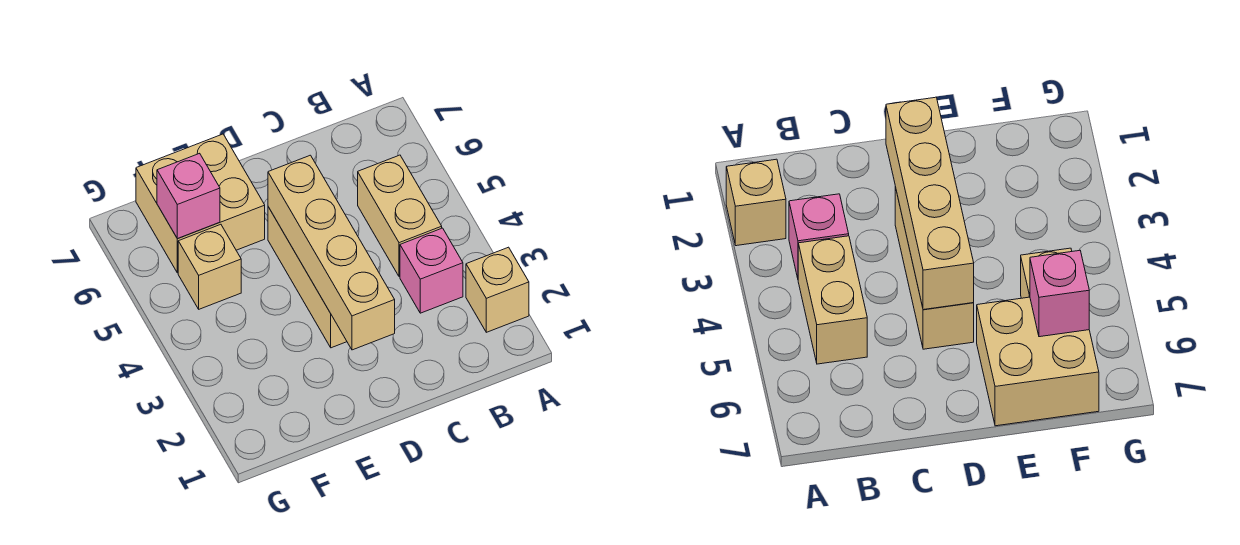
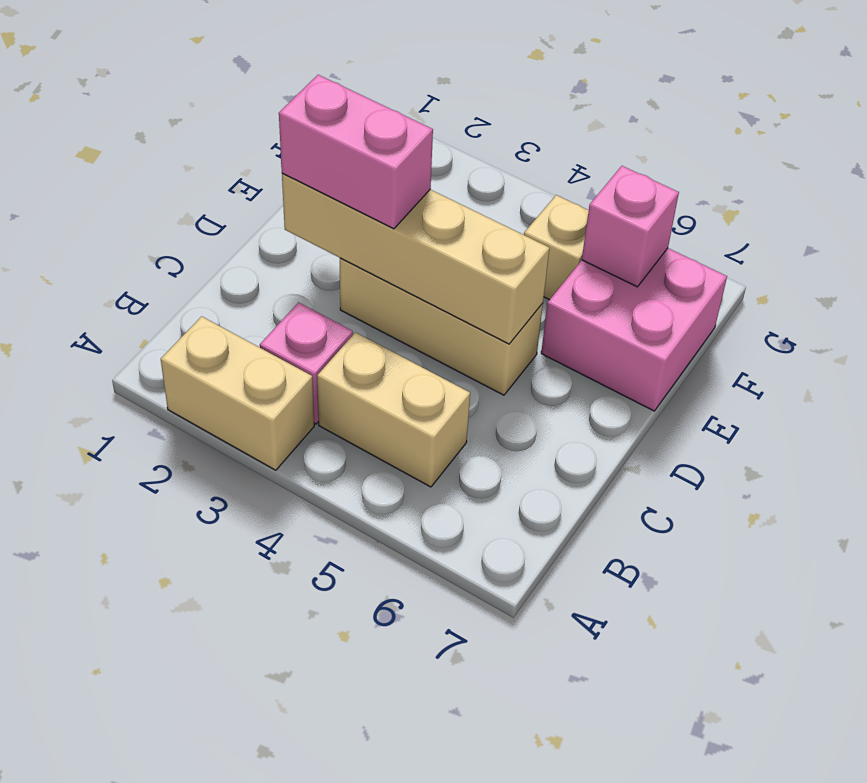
tan brick A2 level 1 -> tan brick A2:A3 level 1
none -> pink brick D2:D3 level 3
tan brick E6:F7 level 1 -> pink brick E6:F7 level 1

